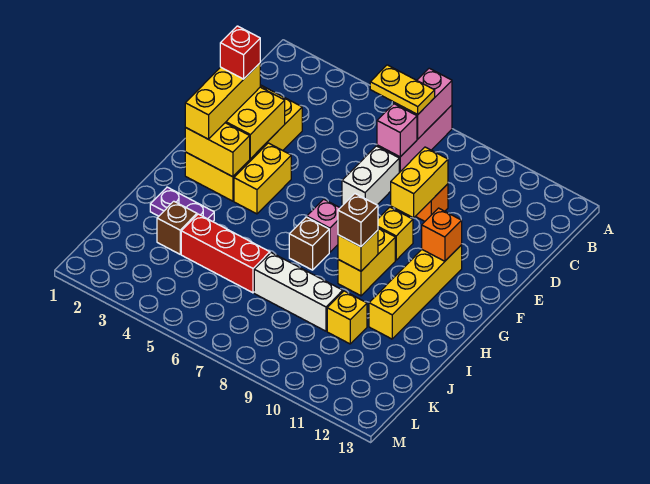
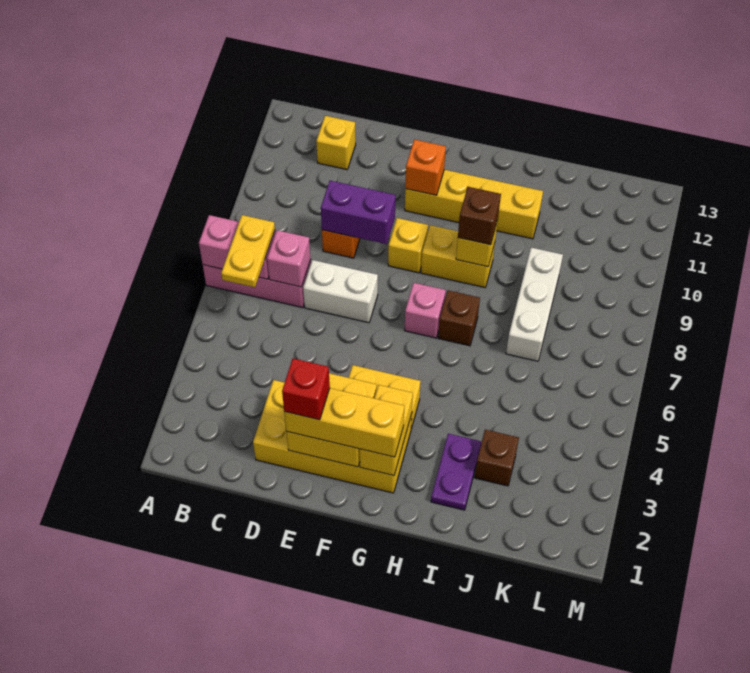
yellow brick D9:E9 level 2 -> purple brick D9:E9 level 2
red brick J4:J6 level 1 -> none
yellow brick J10 level 1 -> yellow brick C12 level 1

